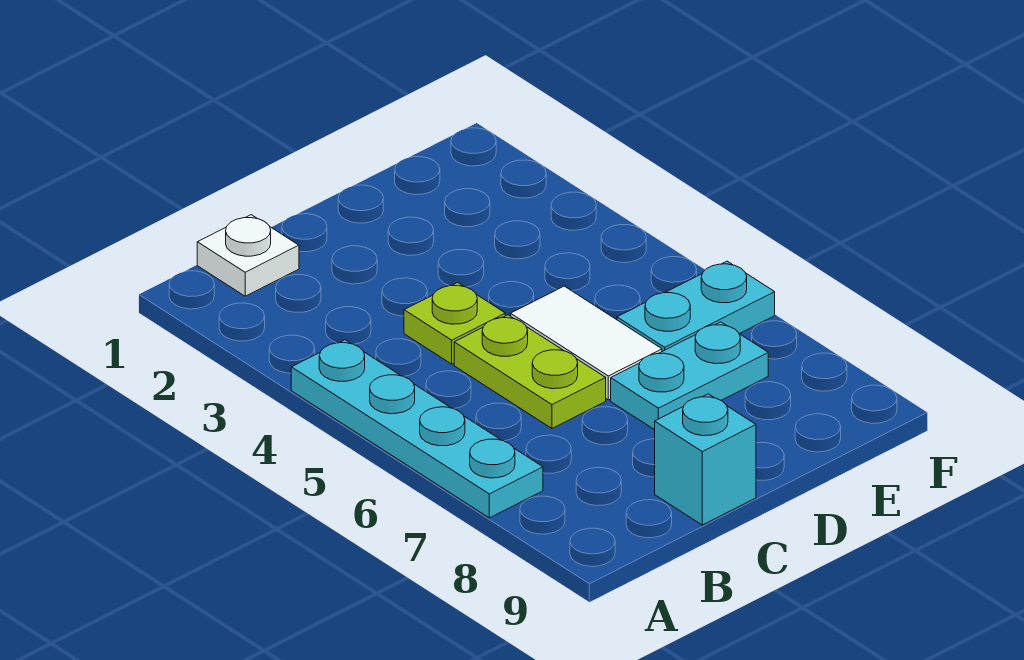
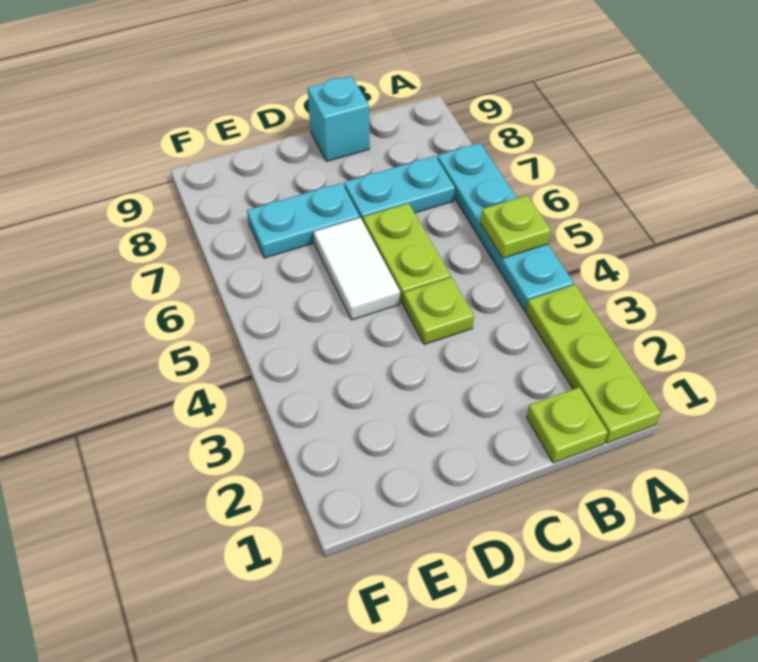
none -> lime plate A1:A3 level 1
none -> lime plate A5 level 2
white plate B1 level 1 -> lime plate B1 level 1
cyan plate E6:F6 level 1 -> cyan plate B7:C7 level 1

